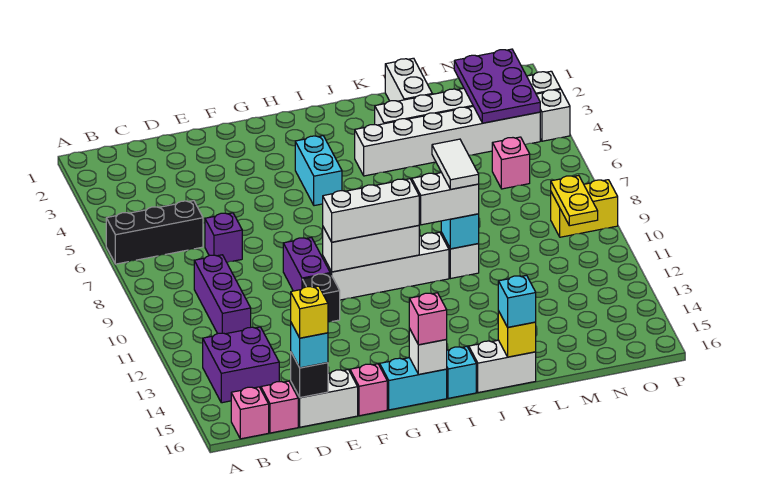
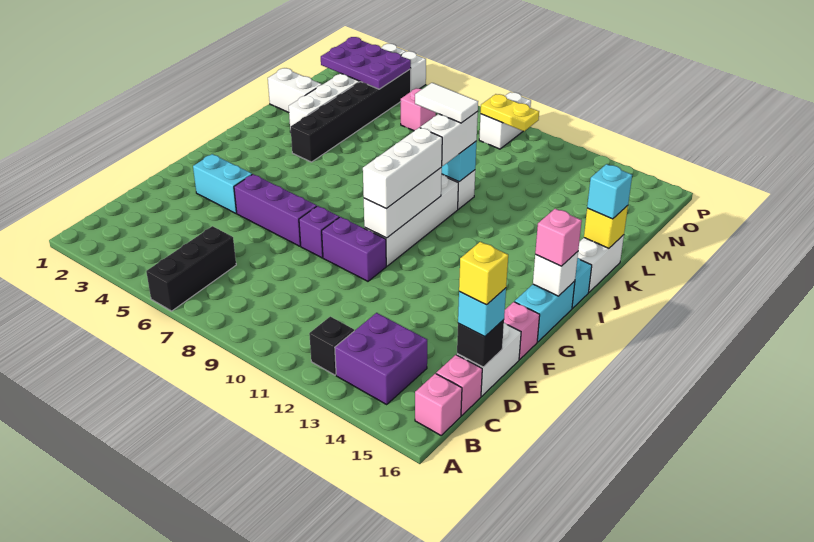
purple brick C9:C11 level 1 -> purple brick F5:F7 level 1
purple brick D7 level 1 -> purple brick F8 level 1
black brick F11 level 1 -> black brick B12 level 1
cyan brick H4:H5 level 1 -> cyan brick F3:F4 level 1
white brick J4:O4 level 1 -> black brick J4:O4 level 1
yellow brick O9:P9 level 1 -> white brick O9:P9 level 1

